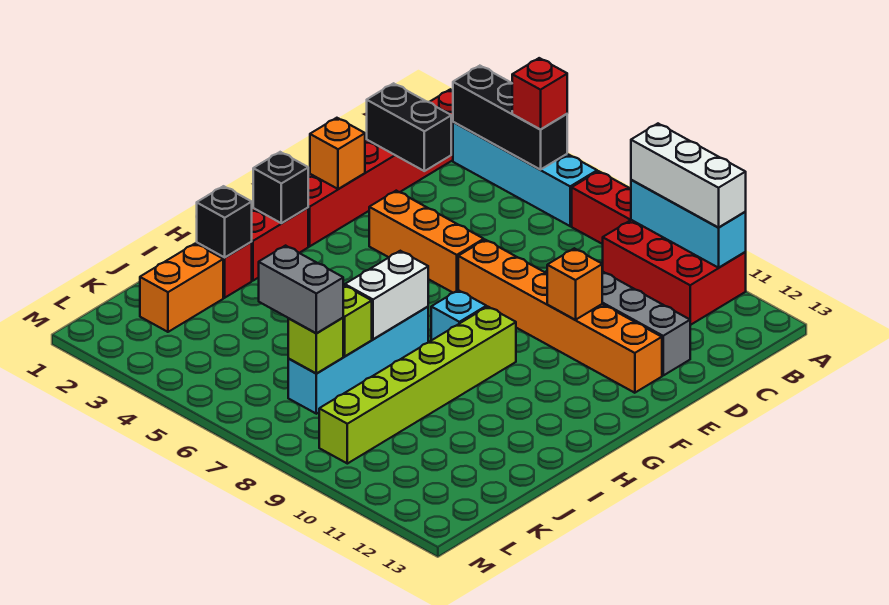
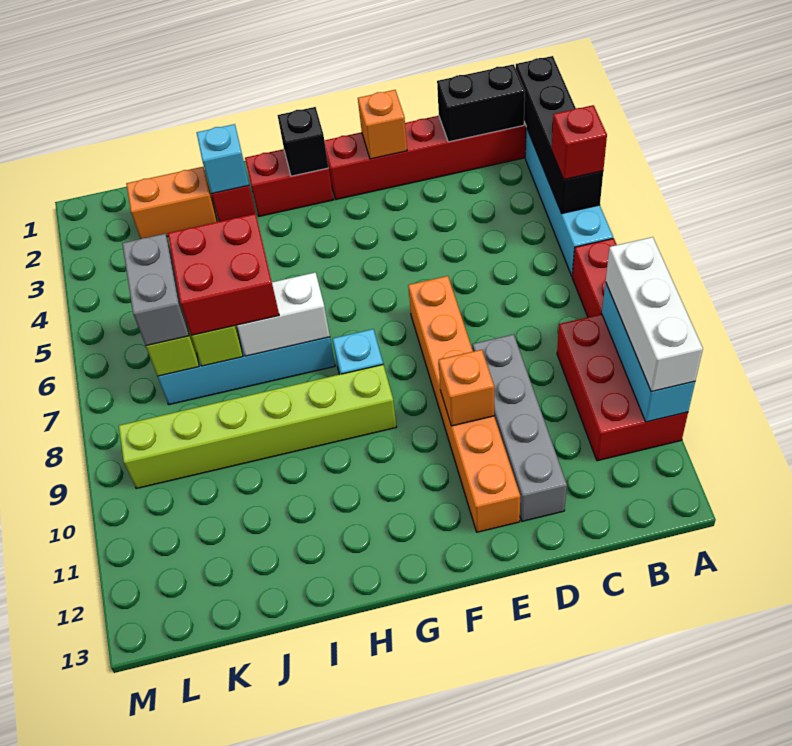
black brick A3:A5 level 2 -> black brick A2:A5 level 2
black brick C2:C3 level 2 -> black brick B2:C2 level 2
orange brick E4:E6 level 1 -> none
black brick I2 level 2 -> cyan brick I2 level 2
none -> red brick I6:J7 level 3

